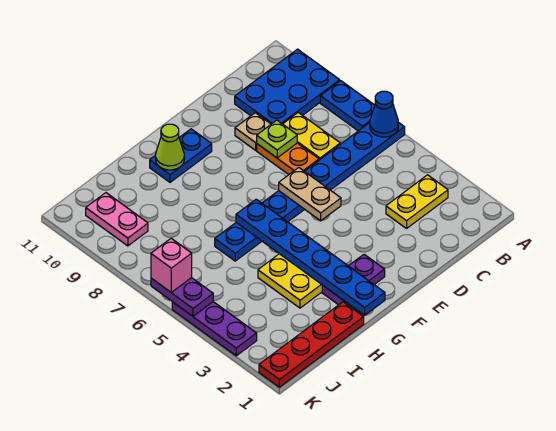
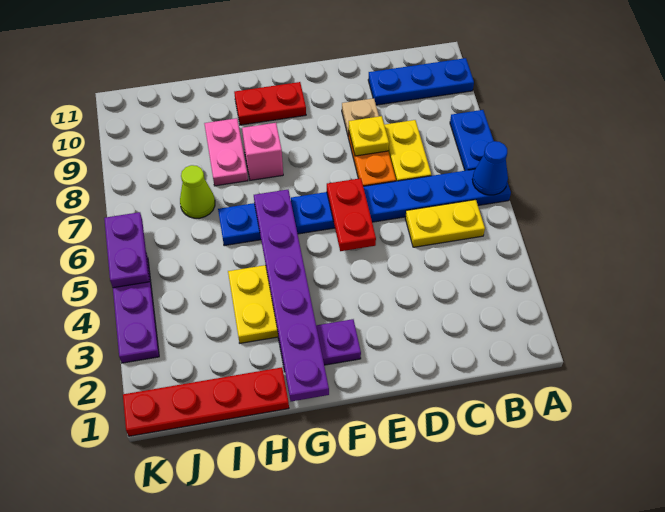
blue plate A9:C10 level 1 -> blue plate A10:C10 level 1
yellow plate B3:C3 level 1 -> yellow plate B5:C5 level 1
lime plate D8 level 2 -> yellow plate D8 level 2
tan plate E5:E6 level 2 -> red plate E5:E6 level 2
blue plate F10:G10 level 1 -> red plate F10:G10 level 1
blue plate G1:G6 level 2 -> purple plate G1:G6 level 2
lime cone G10 level 2 -> lime cone I7 level 1
pink plate J9:J10 level 1 -> pink plate H8:H9 level 1
pink brick K6 level 3 -> pink brick G8 level 1

